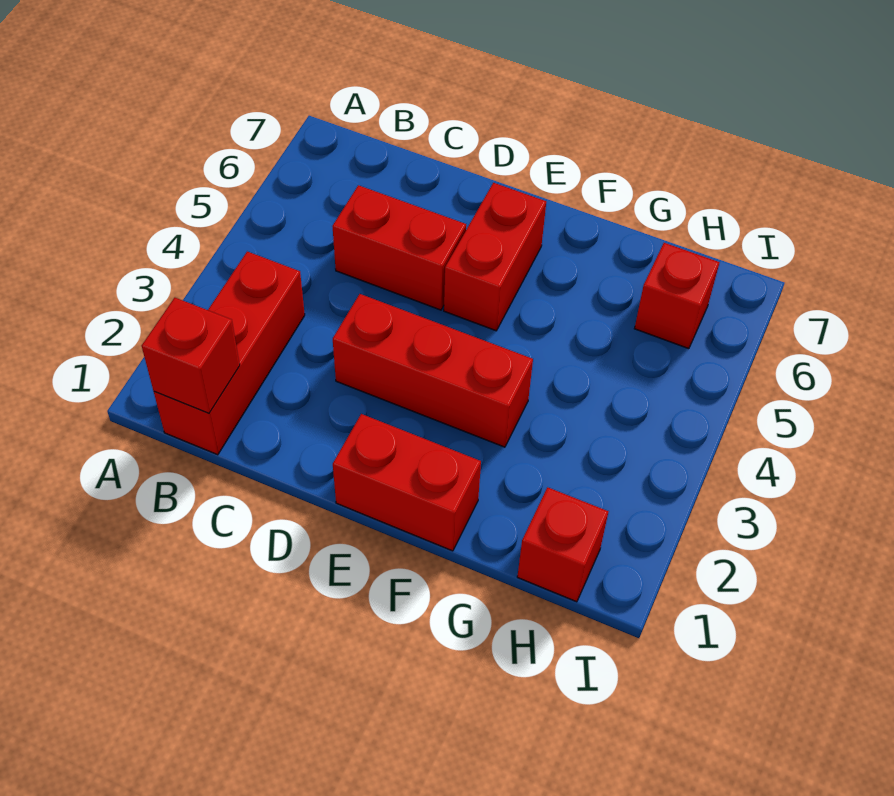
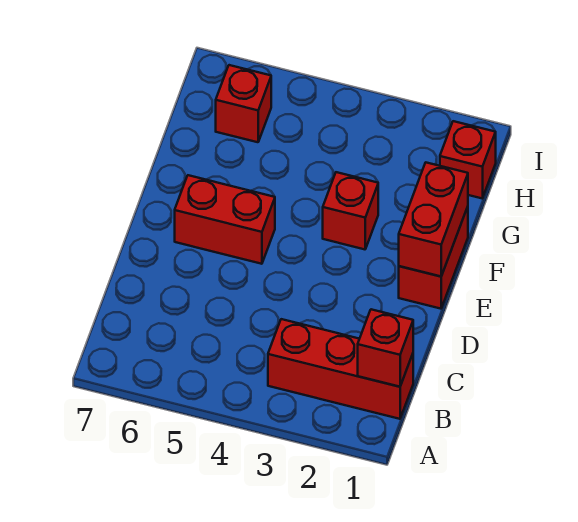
red brick C5:D5 level 1 -> red brick E1:F1 level 2
red brick D3:F3 level 1 -> red brick F3 level 1

